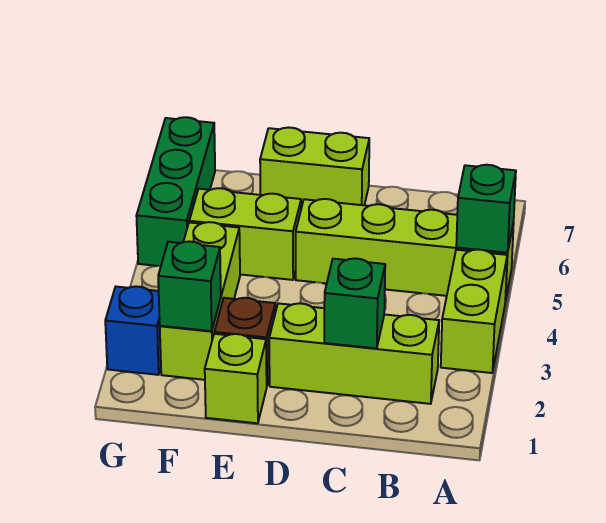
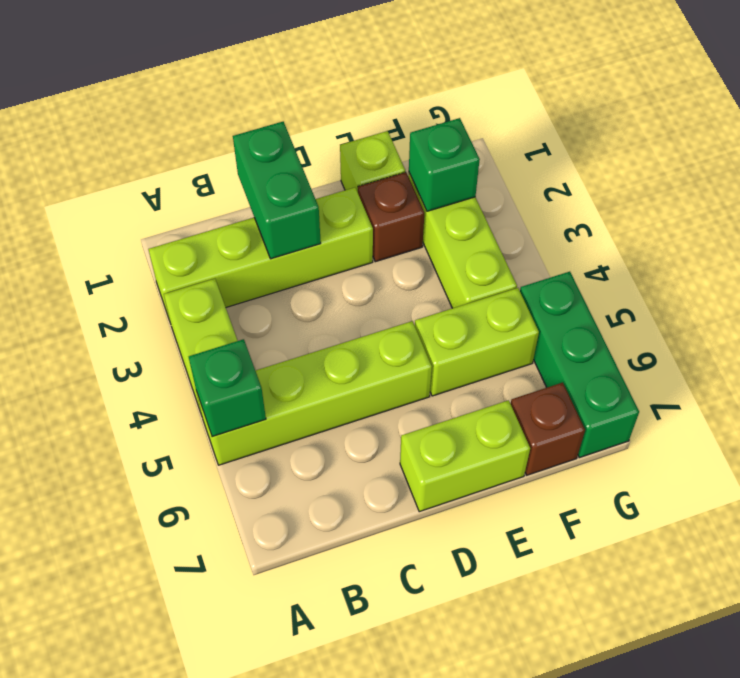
lime brick B2:D2 level 1 -> lime brick A2:D2 level 1
green brick C2 level 2 -> green brick C1:C2 level 2
none -> brown brick F7 level 1
blue brick G2 level 1 -> none

